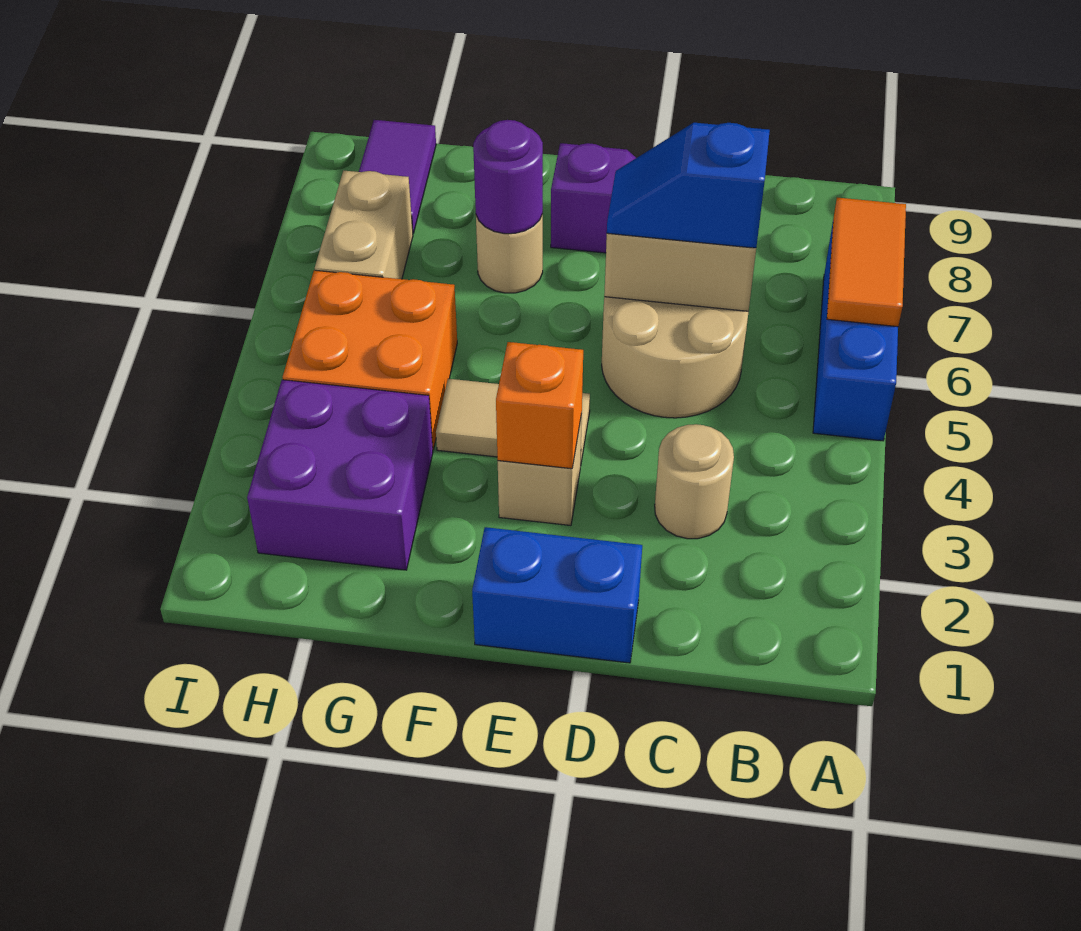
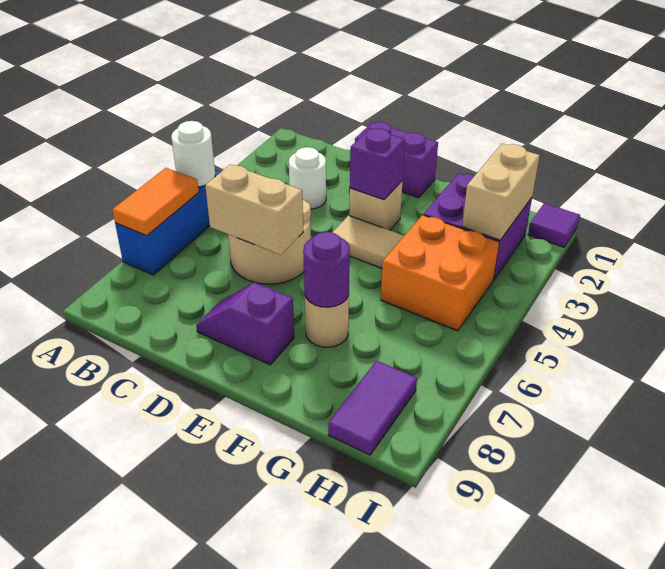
none -> white round brick A5 level 2
tan round brick C3 level 1 -> white round brick C3 level 1
blue slope C6:D6 level 3 top C -> none
blue brick D1:E1 level 1 -> purple brick D1:E1 level 1
orange brick E3 level 2 -> purple brick E3 level 2
tan brick H6:H7 level 1 -> tan brick H2:H3 level 2
none -> purple tile I1 level 1

